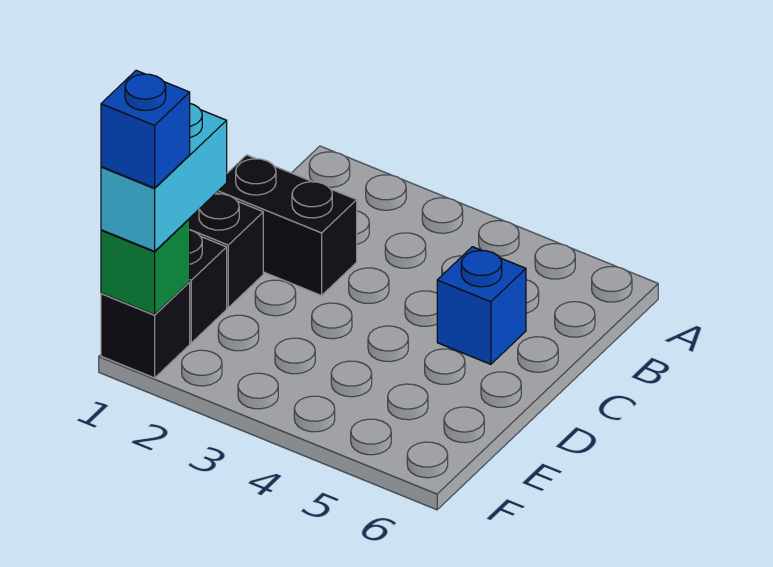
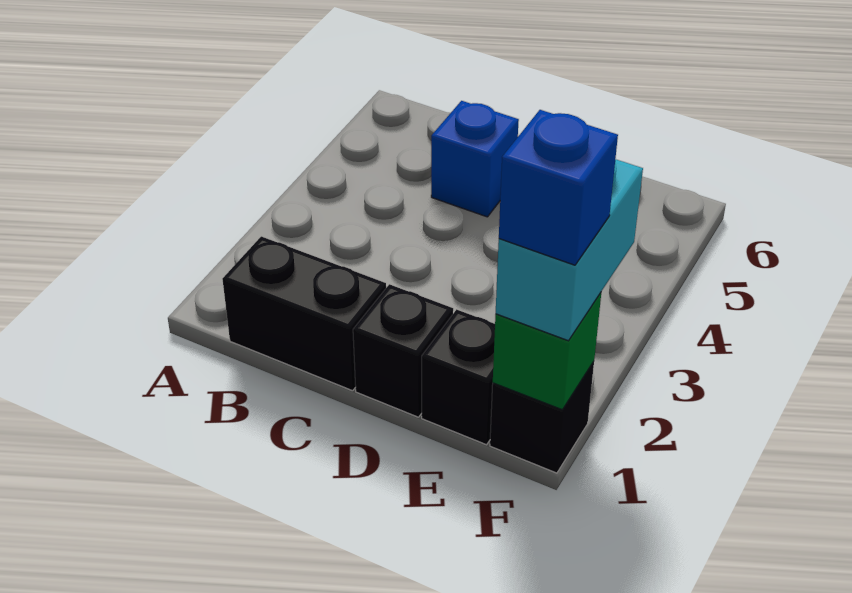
black brick C1:C2 level 1 -> black brick B1:C1 level 1
cyan brick E1:F1 level 3 -> cyan brick F1:F2 level 3

